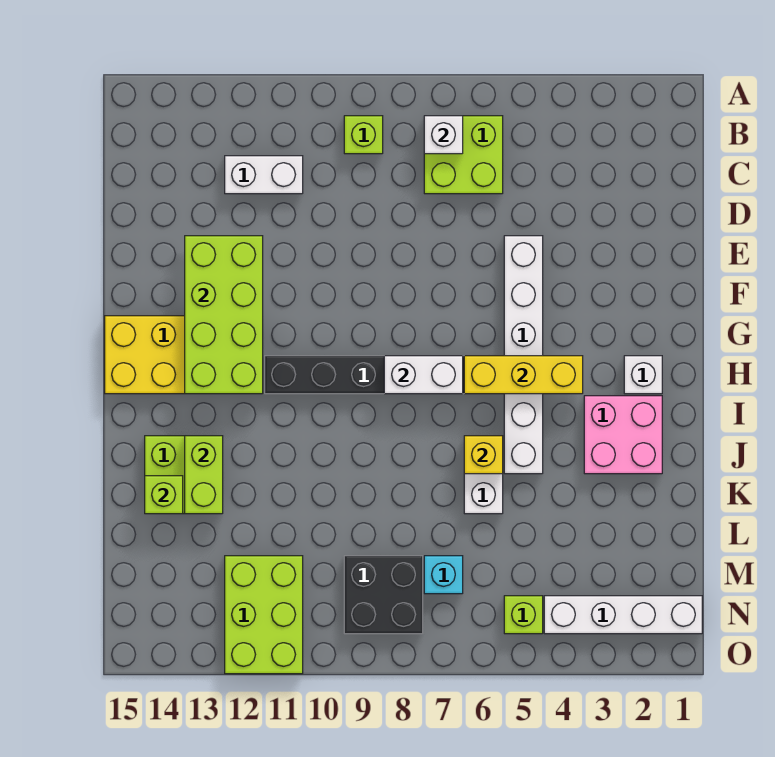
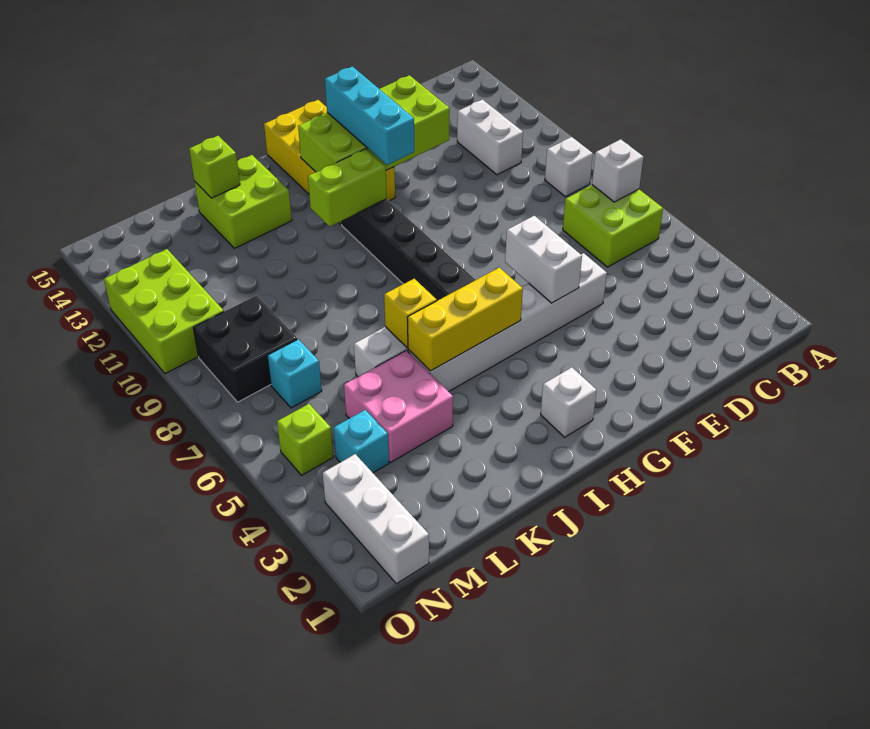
lime brick B9 level 1 -> white brick B9 level 1
none -> cyan brick G11:G13 level 3
yellow brick H4:H6 level 2 -> yellow brick H5:J5 level 2
white brick H7:H8 level 2 -> white brick F5:F6 level 2
pink brick I2:J3 level 1 -> pink brick K4:L5 level 1
lime brick J13:K13 level 2 -> lime brick H11:I11 level 2
none -> cyan brick M4 level 1
lime brick M11:O12 level 1 -> lime brick N10:O12 level 1
white brick N1:N4 level 1 -> white brick N1:N3 level 1

